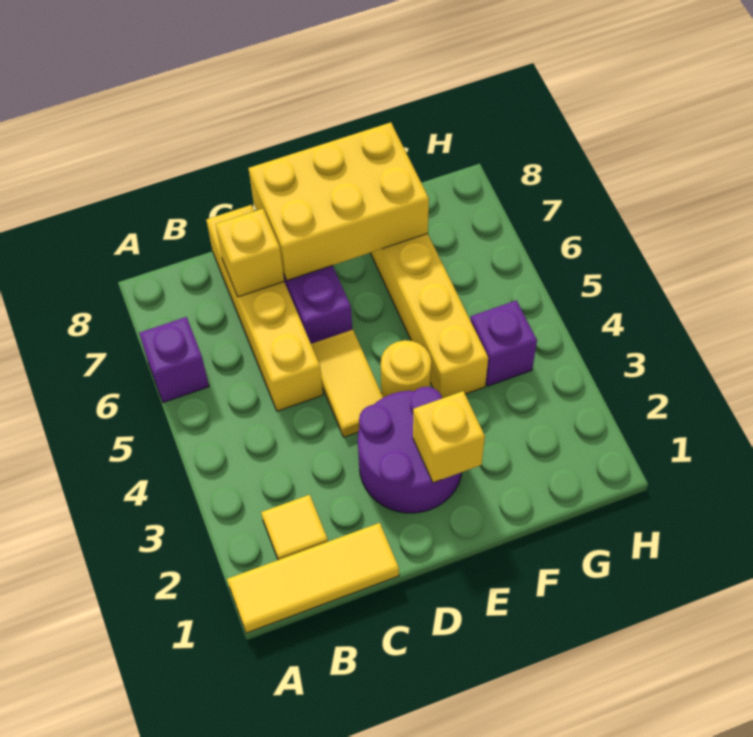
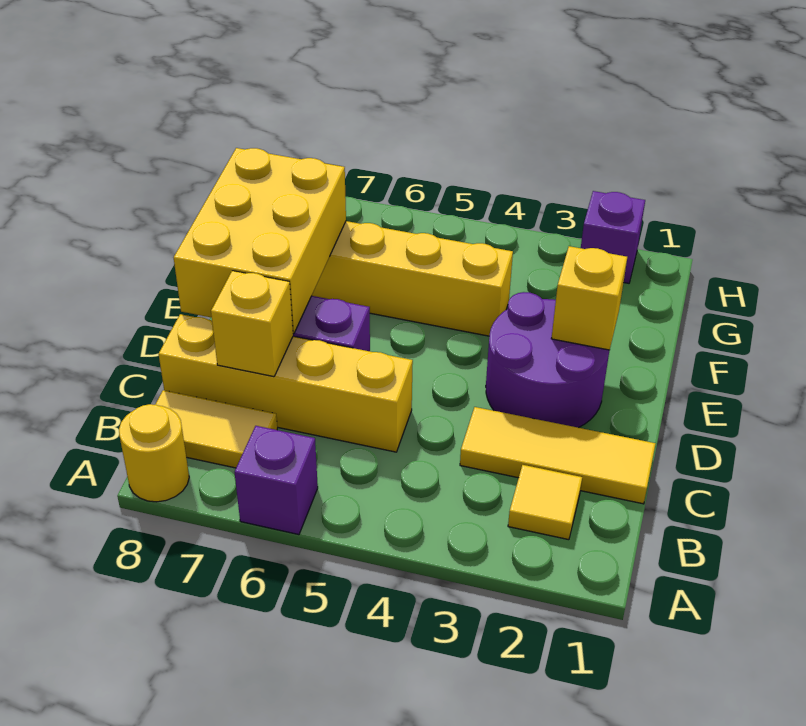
yellow tile A1:C1 level 1 -> yellow tile C1:C3 level 1
yellow tile D4:D5 level 1 -> yellow tile B7:B8 level 1
yellow round brick E4 level 1 -> yellow round brick A8 level 1
purple brick G4 level 1 -> purple brick H2 level 1

